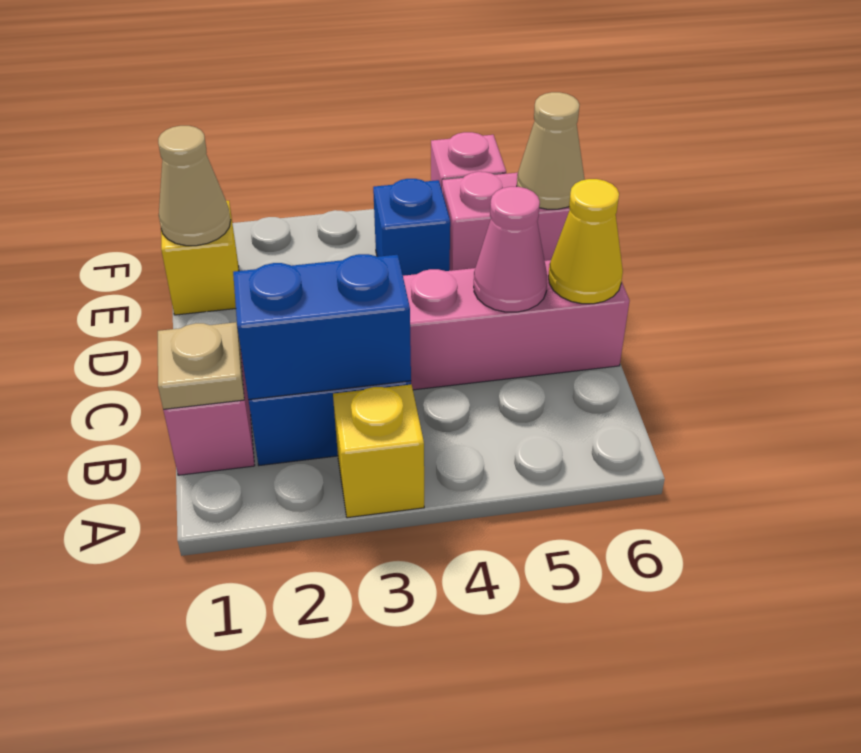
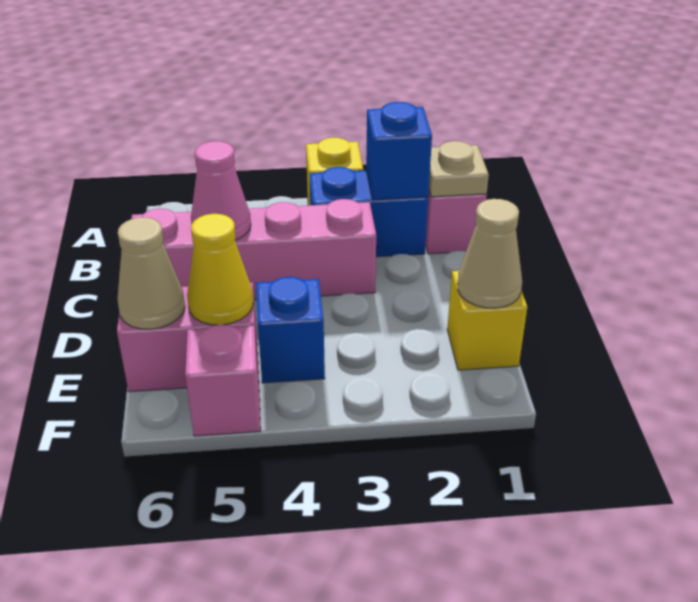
blue brick B2:B3 level 2 -> blue brick B2 level 2
yellow cone C6 level 2 -> yellow cone E5 level 2

